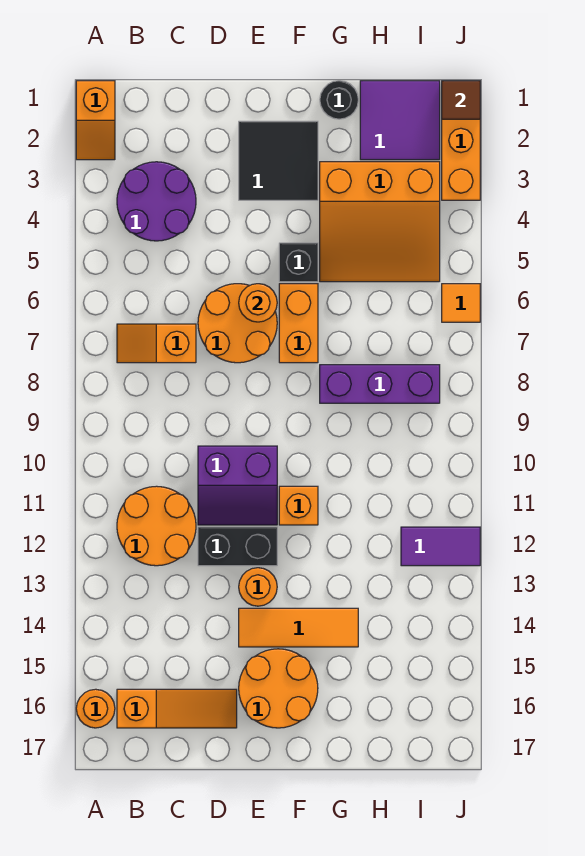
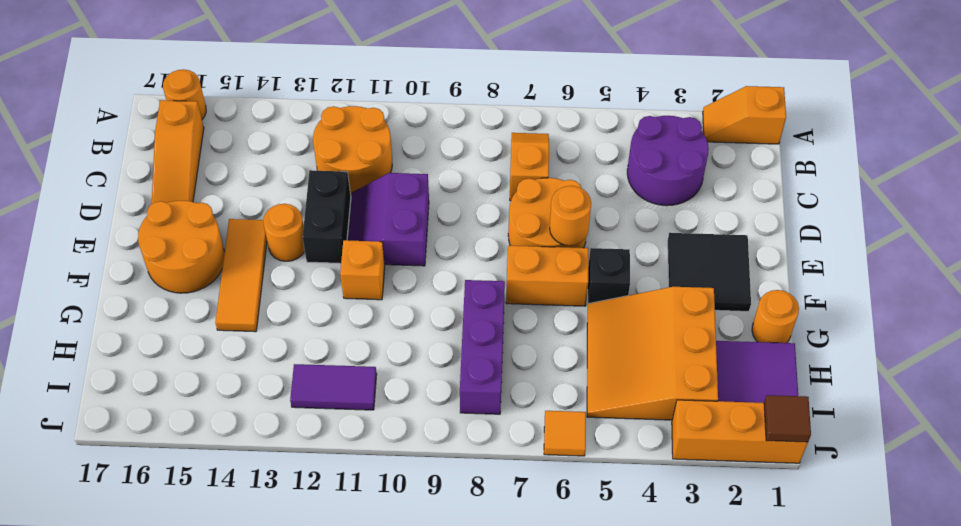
black round brick G1 level 1 -> orange round brick G1 level 1
purple tile I12:J12 level 1 -> purple tile I11:I12 level 1

